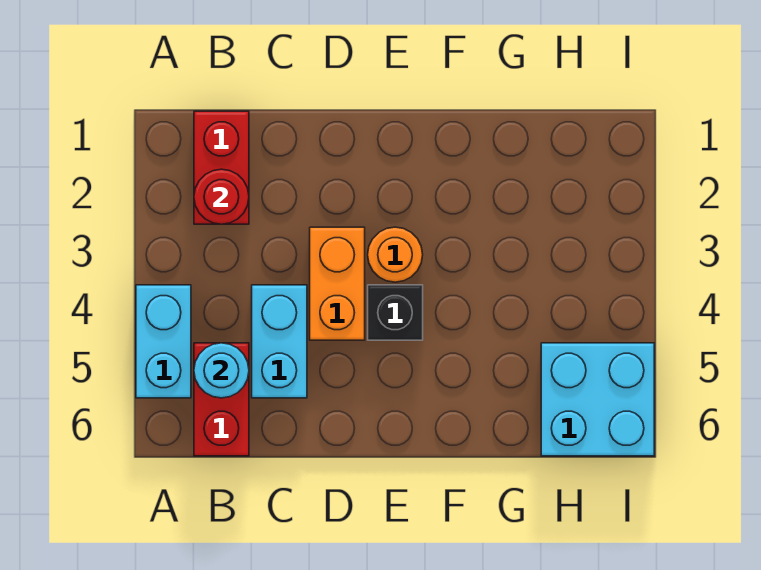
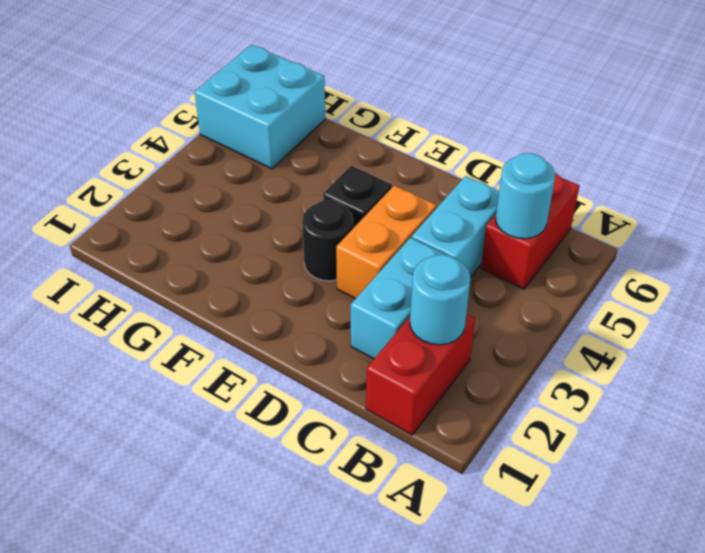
cyan brick A4:A5 level 1 -> cyan brick C2:C3 level 1
red round brick B2 level 2 -> cyan round brick B2 level 2
orange round brick E3 level 1 -> black round brick E3 level 1

